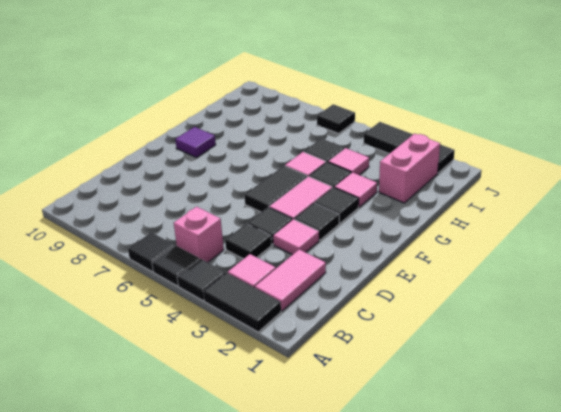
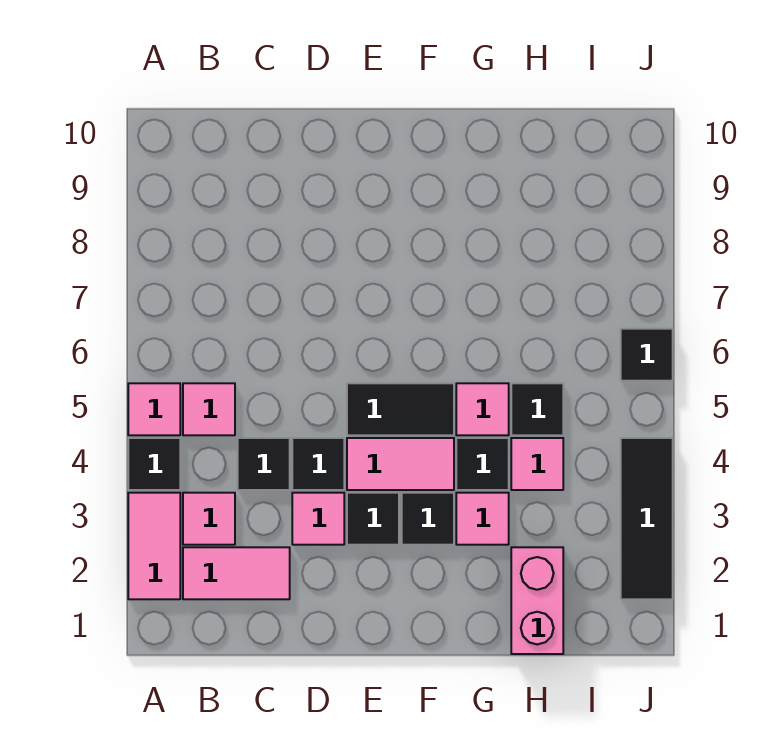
black tile A2:A3 level 1 -> pink tile A2:A3 level 1
black tile A5 level 1 -> pink tile A5 level 1
black tile A6 level 1 -> none
pink brick B5 level 1 -> pink tile B5 level 1
purple tile F9 level 1 -> none
pink brick H2:I2 level 1 -> pink brick H1:H2 level 1

